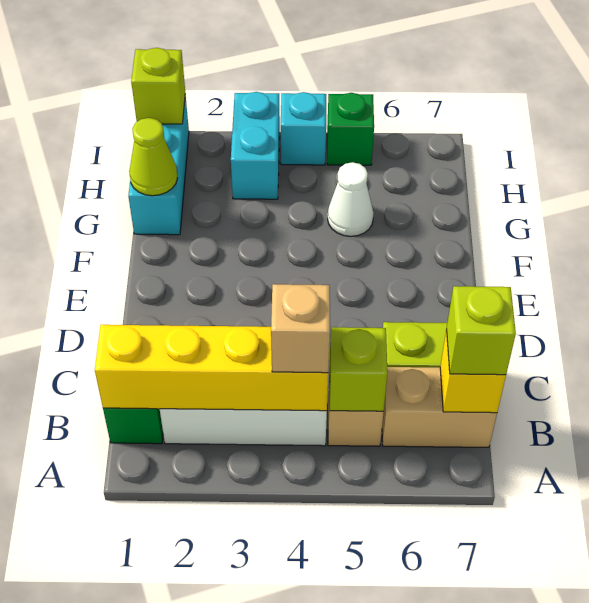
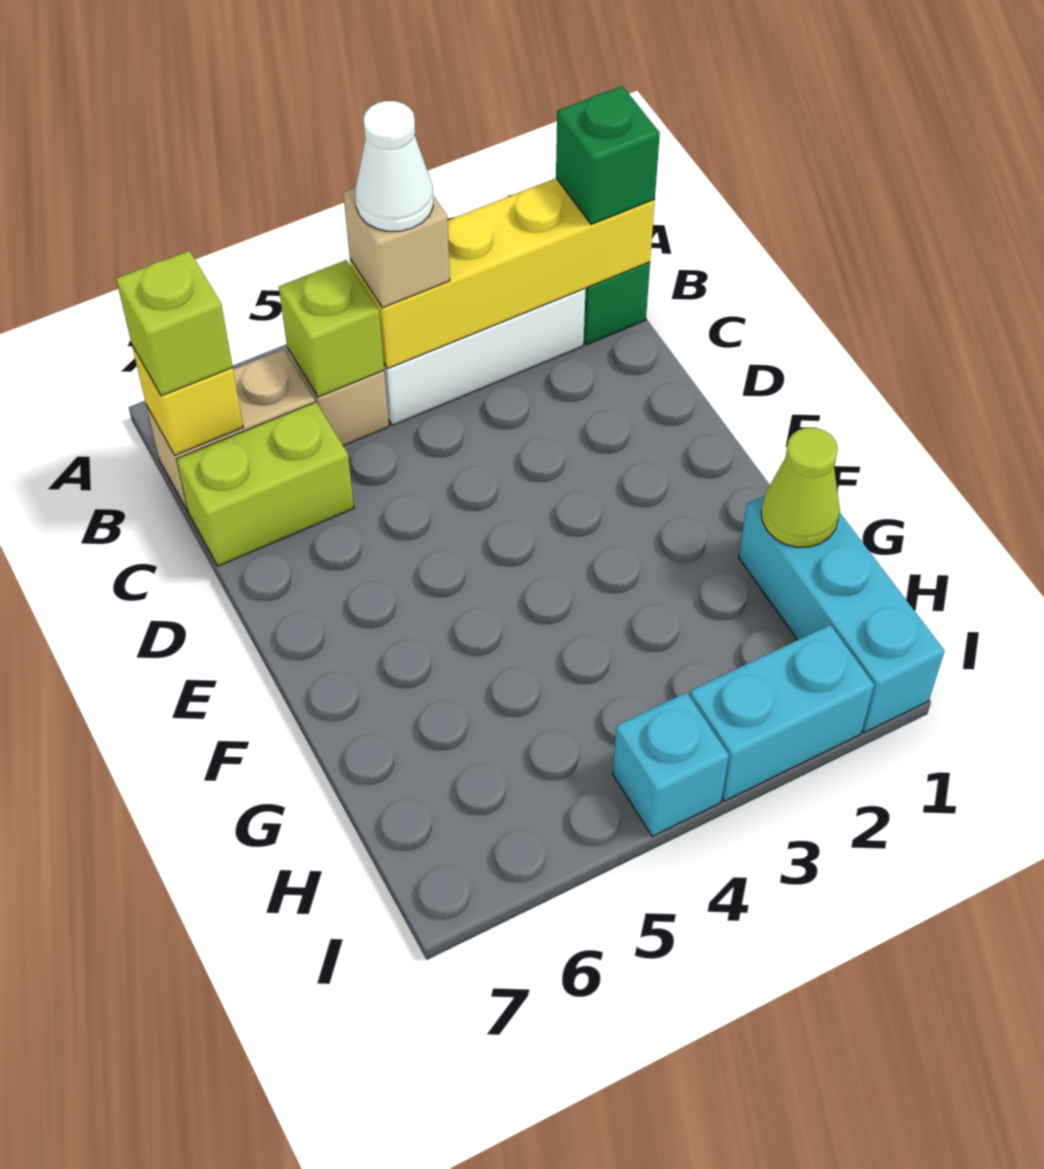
white cone G5 level 1 -> white cone B4 level 4
cyan brick H3:I3 level 1 -> cyan brick I2:I3 level 1
lime brick I1 level 2 -> none
green brick I5 level 1 -> green brick B1 level 3

